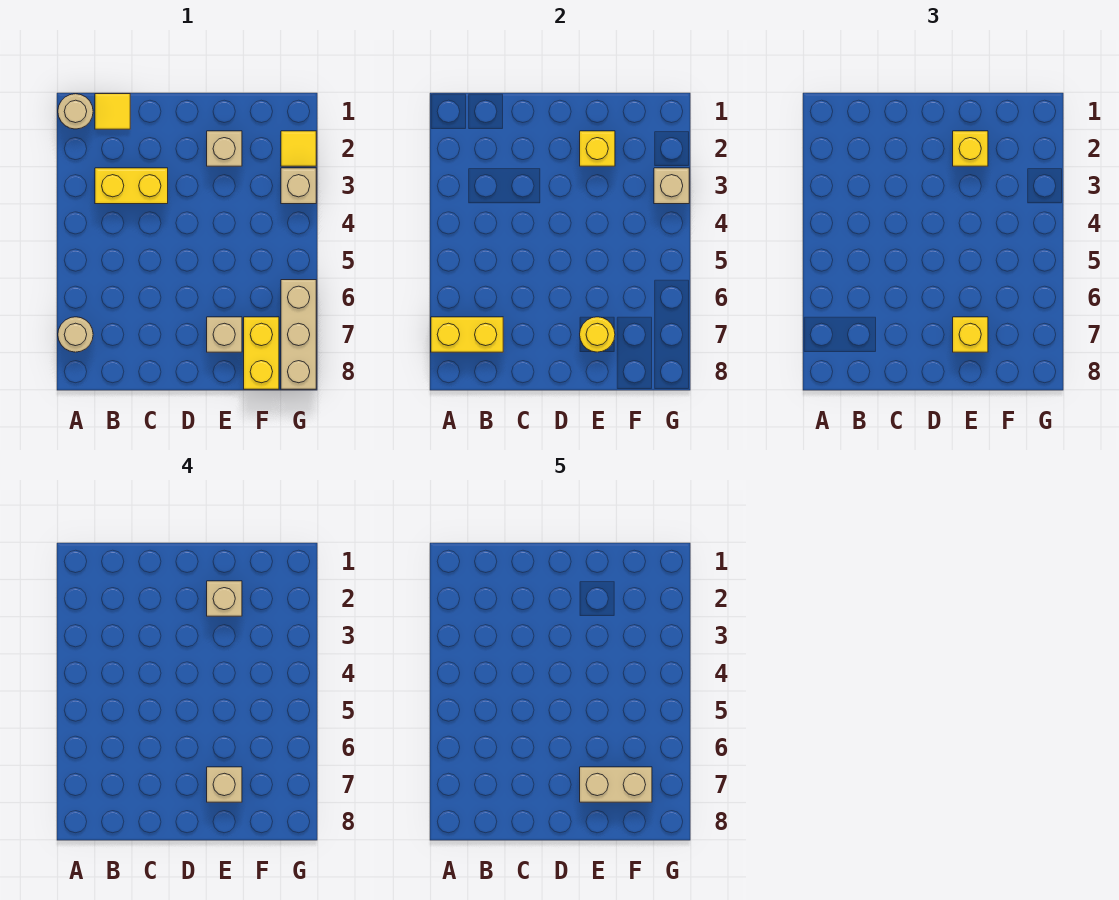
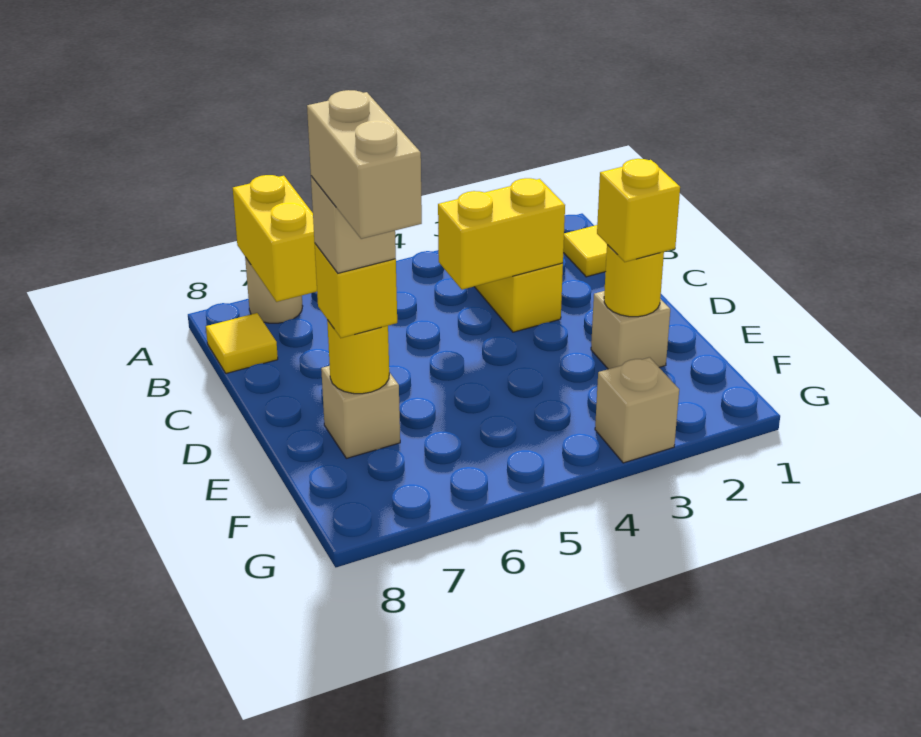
tan round brick A1 level 1 -> none
yellow brick E2 level 2 -> yellow round brick E2 level 2
tan brick E2 level 4 -> none
yellow brick F7:F8 level 1 -> yellow brick C3:C4 level 2
yellow tile G2 level 1 -> yellow tile B8 level 1
tan brick G3 level 2 -> none
tan brick G6:G8 level 1 -> none

